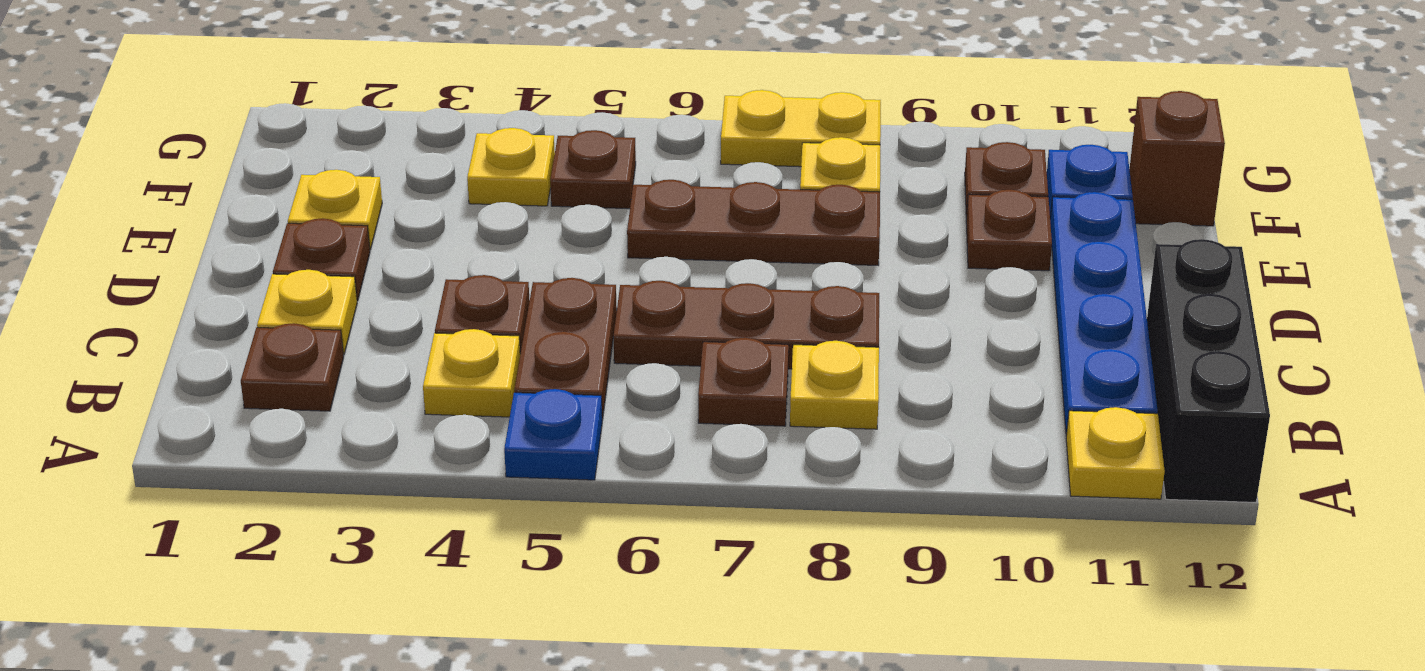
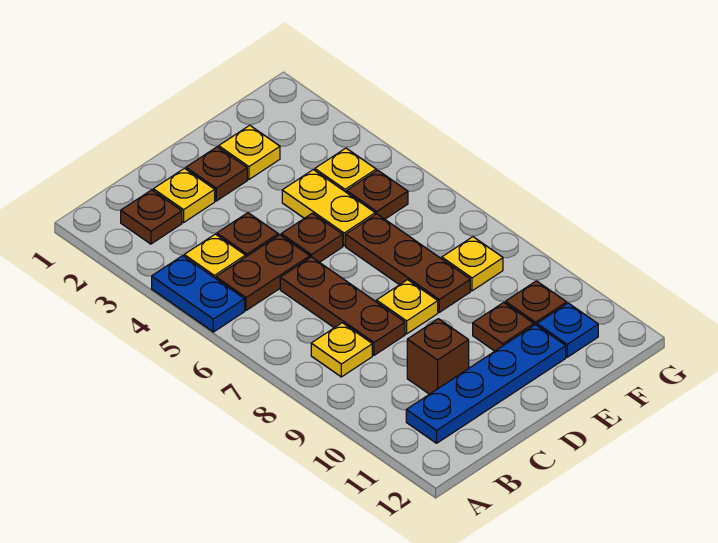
blue plate A5 level 1 -> blue plate A4:A5 level 1
yellow plate A11 level 1 -> yellow plate D8 level 1
black brick A12:C12 level 1 -> none
brown plate B7 level 1 -> brown plate D5 level 1
brown brick F12 level 1 -> brown brick C10 level 1
yellow plate G7:G8 level 1 -> yellow plate E4:E5 level 1

